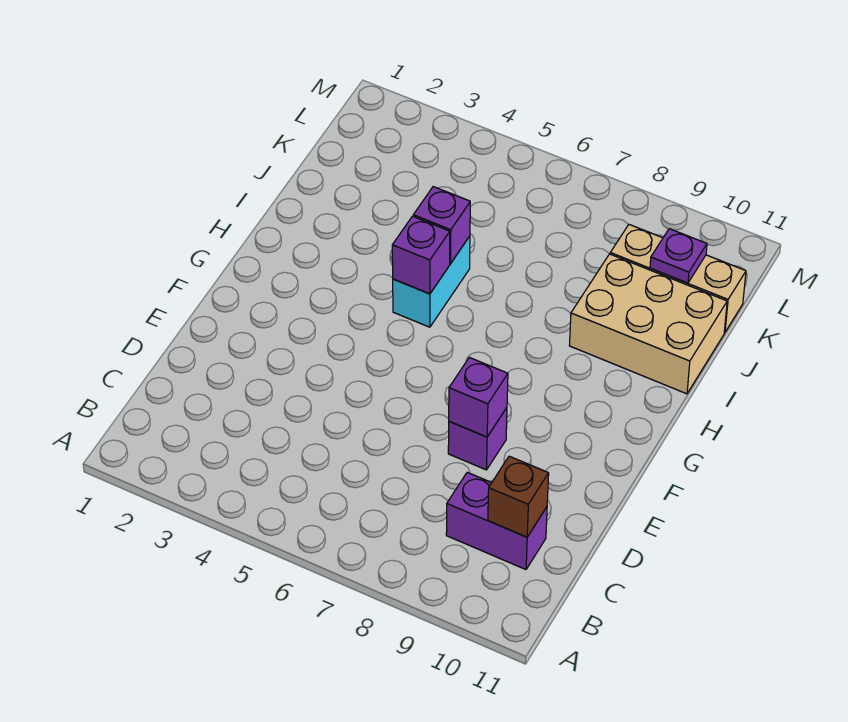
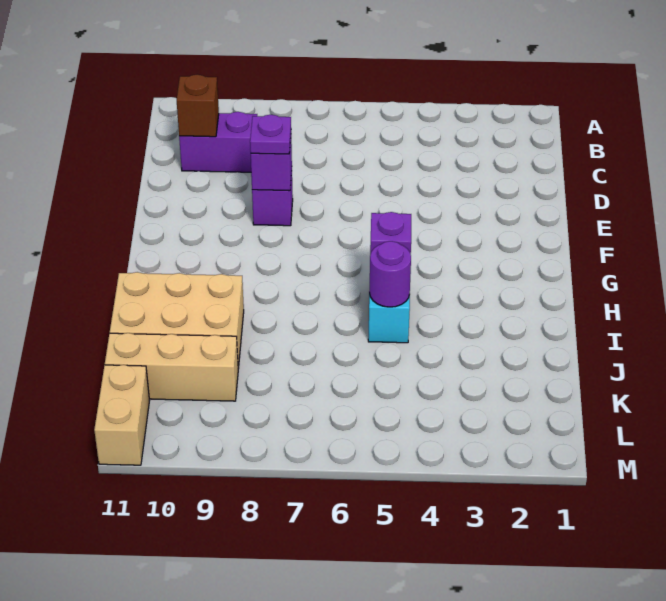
purple brick I5 level 2 -> purple round brick I5 level 2
purple plate K10 level 2 -> purple plate E8 level 3
none -> tan brick L11:M11 level 1

